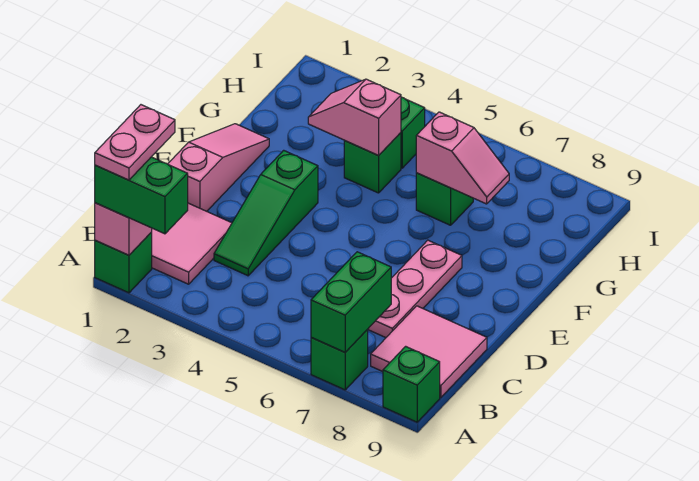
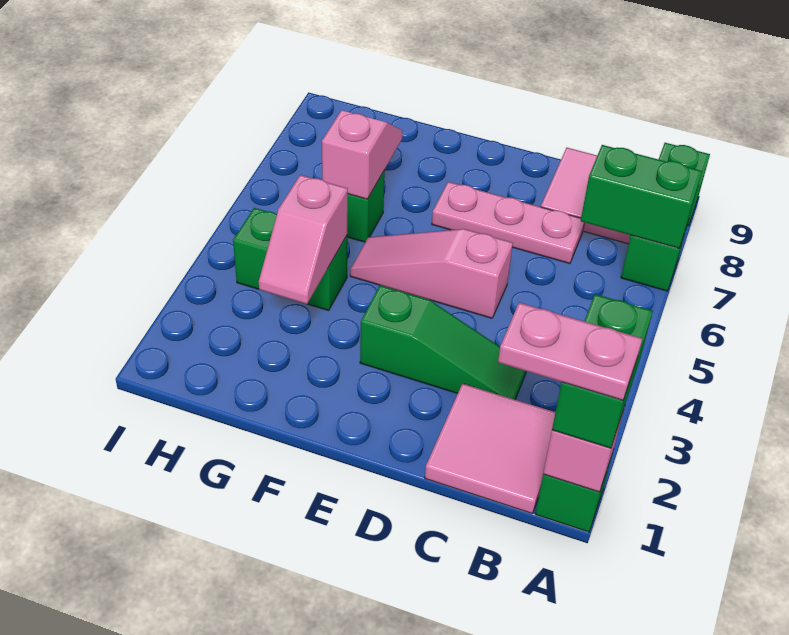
pink slope D1:F1 level 1 top D -> pink slope D5:F5 level 1 top D

